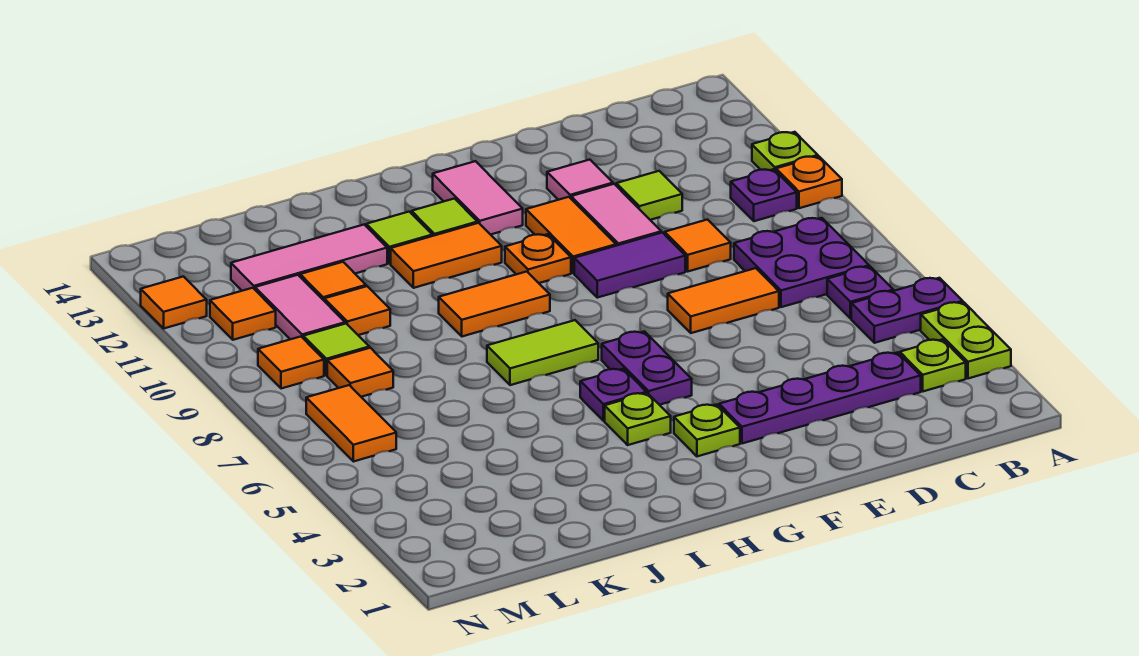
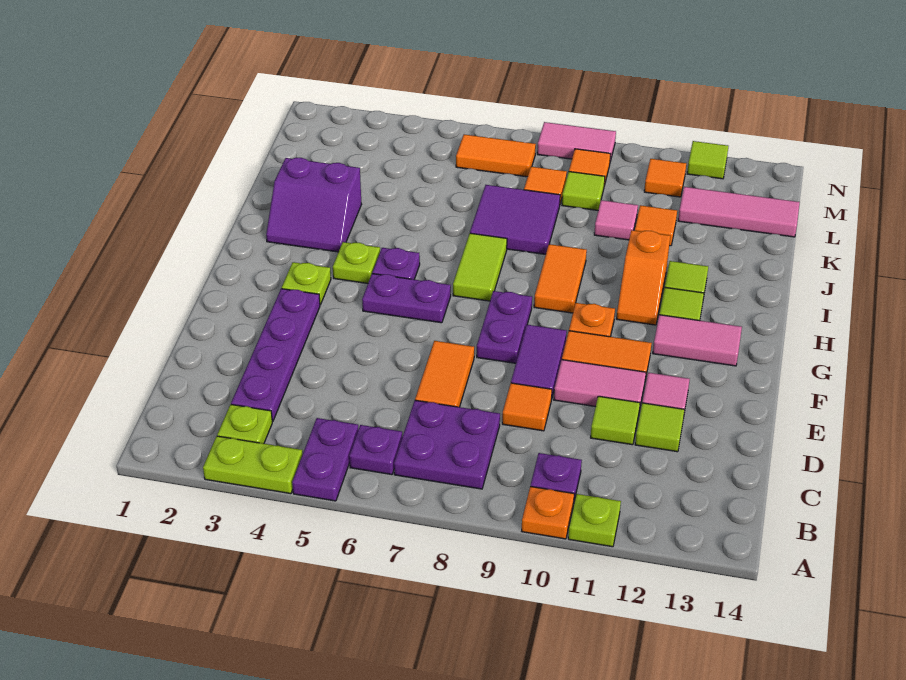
none -> lime tile D12 level 1
none -> purple plate F8:G8 level 1
orange tile H11:I11 level 1 -> orange slope H11:I11 level 1 top I
none -> purple slope I2:J3 level 1 top J
none -> purple tile J7:K8 level 1
pink tile J12:L12 level 1 -> pink tile L12:L14 level 1
orange tile K10 level 1 -> pink tile K10 level 1
pink tile L10:L11 level 1 -> pink tile N8:N9 level 1
orange tile N12 level 1 -> lime tile N12 level 1

